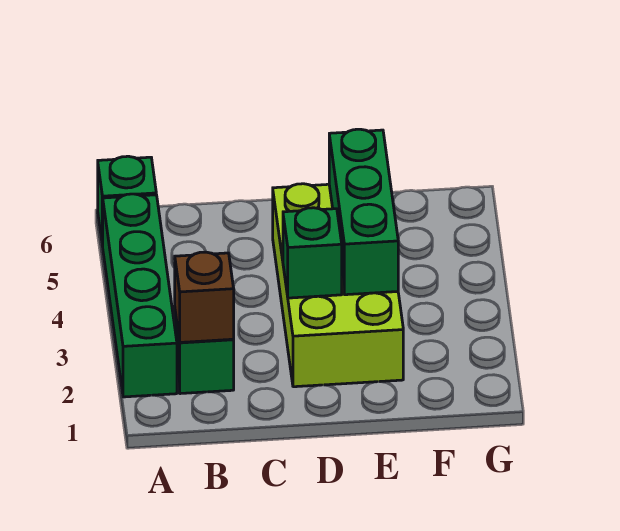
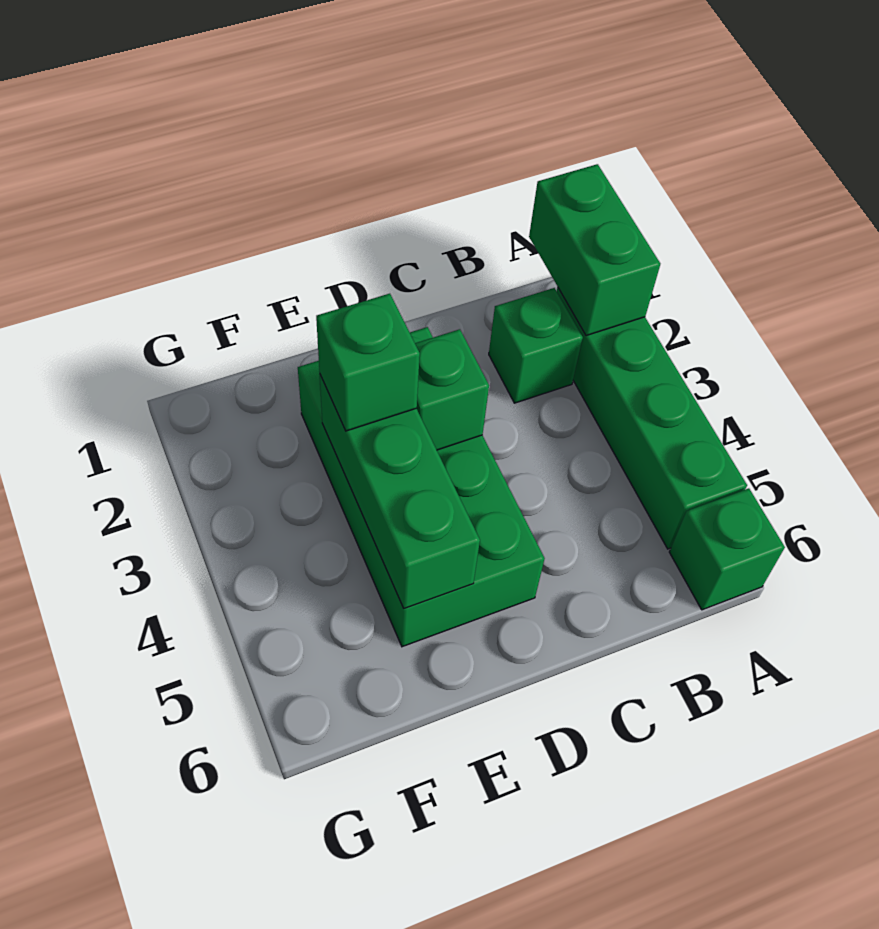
none -> green brick A1:A2 level 2
brown brick B2 level 2 -> none
lime brick D2:E5 level 1 -> green brick D2:E5 level 1
none -> green brick E3 level 3

